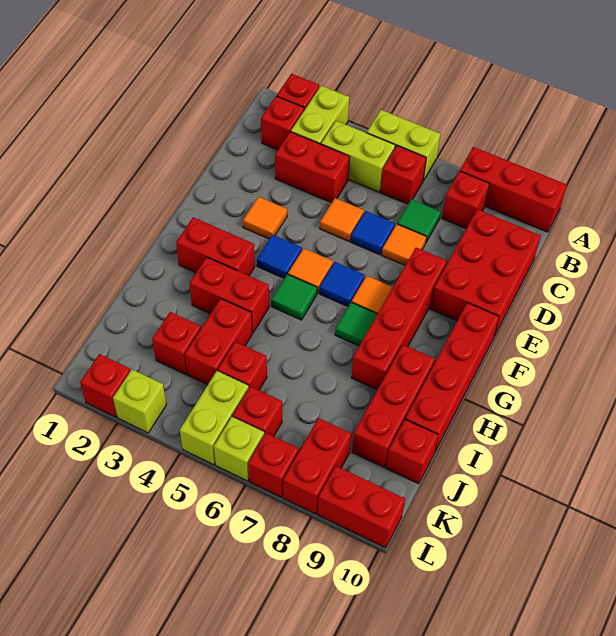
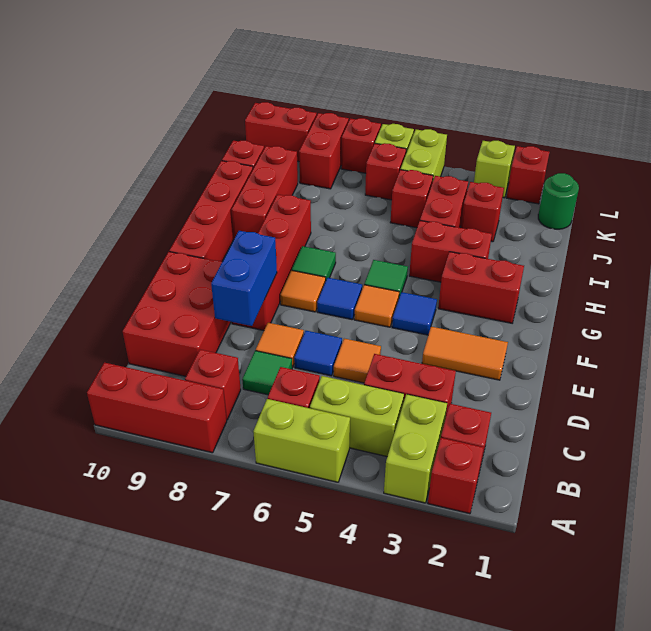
none -> blue brick D8:E8 level 2
orange tile E3 level 1 -> orange tile E2:E3 level 1
none -> green round brick K1 level 1

